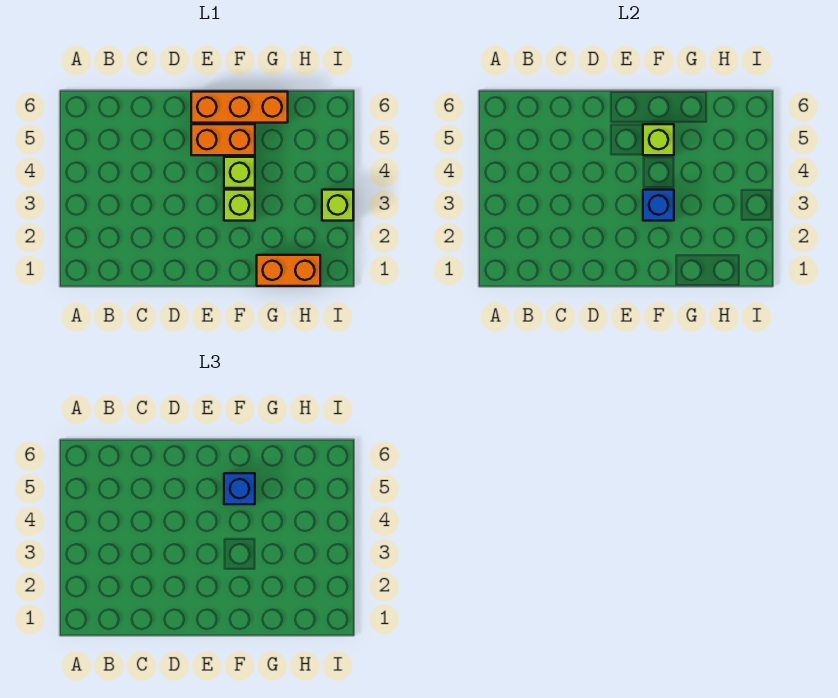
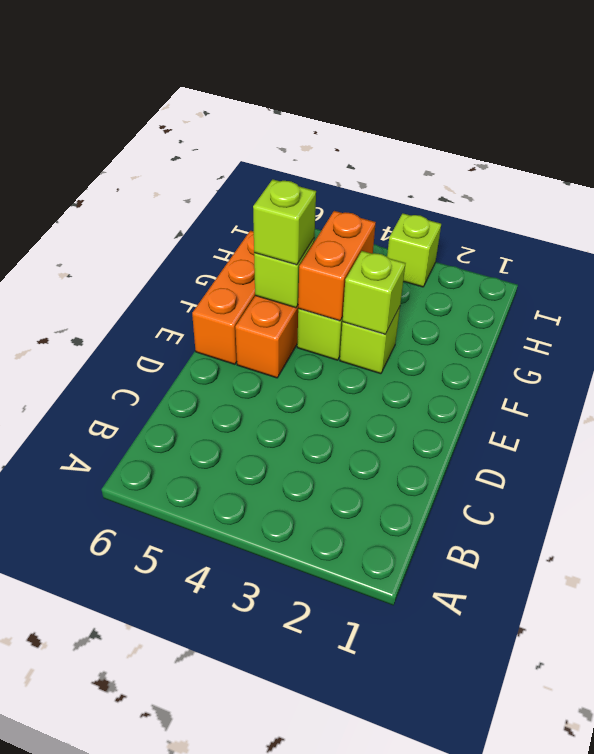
blue brick F3 level 2 -> lime brick F3 level 2
blue brick F5 level 3 -> lime brick F5 level 3
orange brick G1:H1 level 1 -> orange brick F4:G4 level 2

